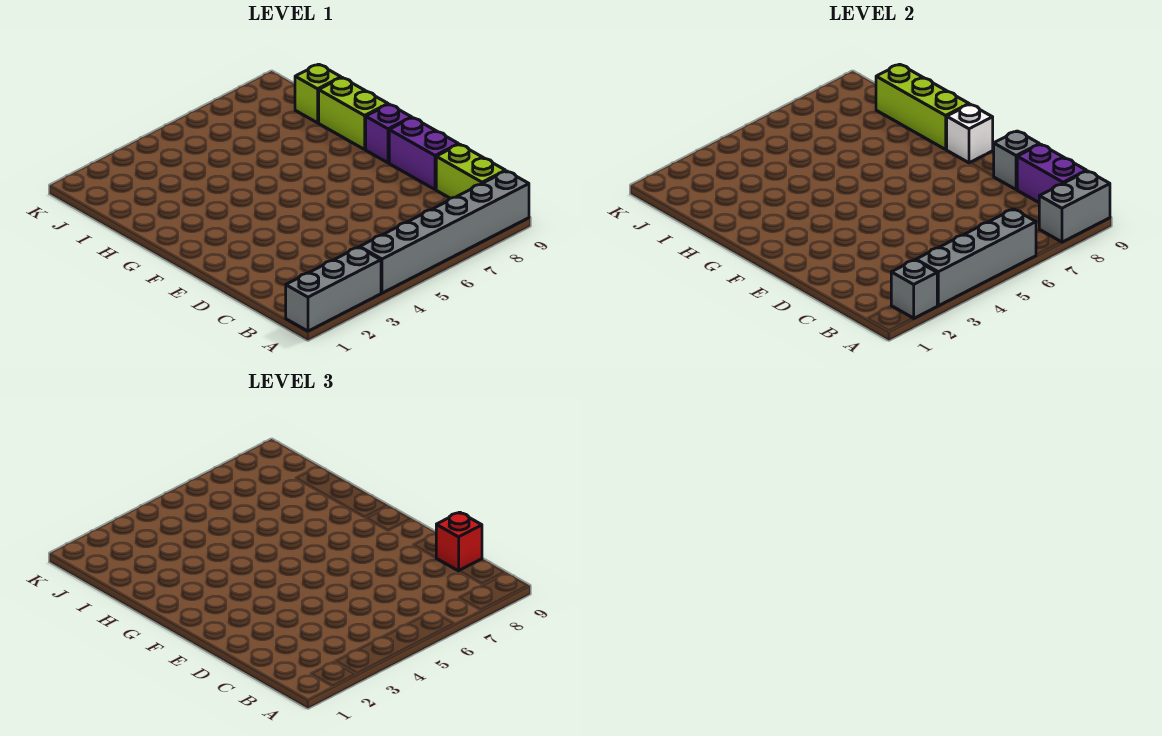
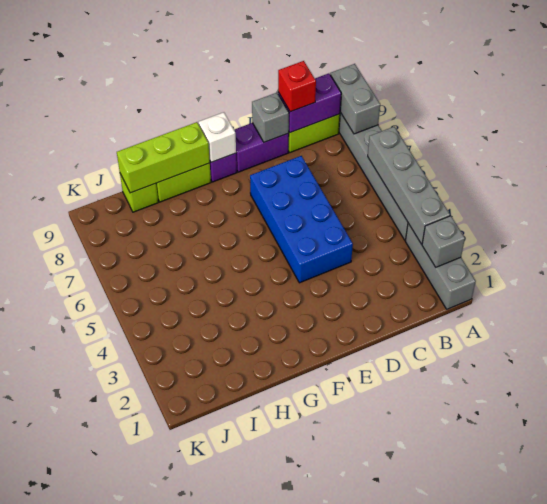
none -> blue brick D4:E7 level 1

